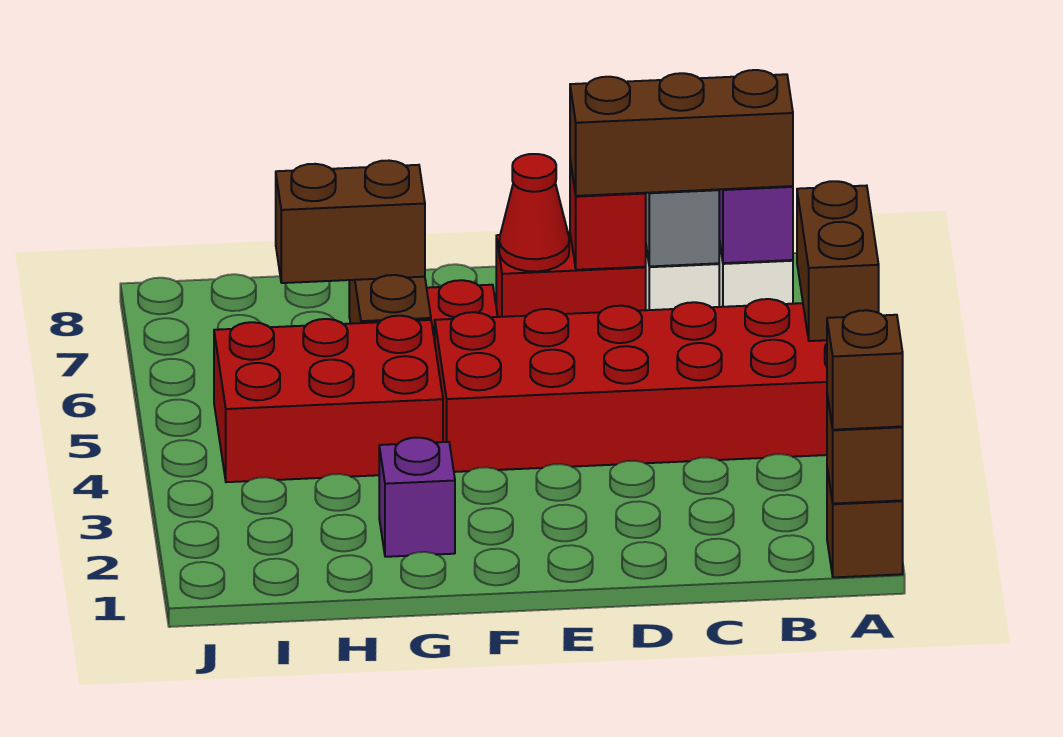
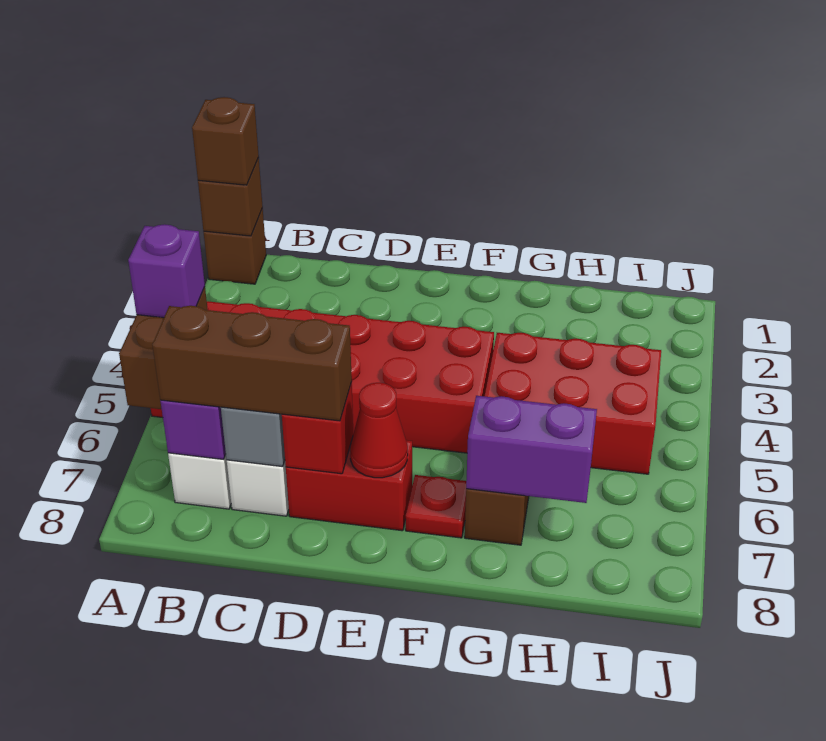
purple brick G2 level 1 -> purple brick A5 level 3
brown brick G7:H7 level 2 -> purple brick G7:H7 level 2

